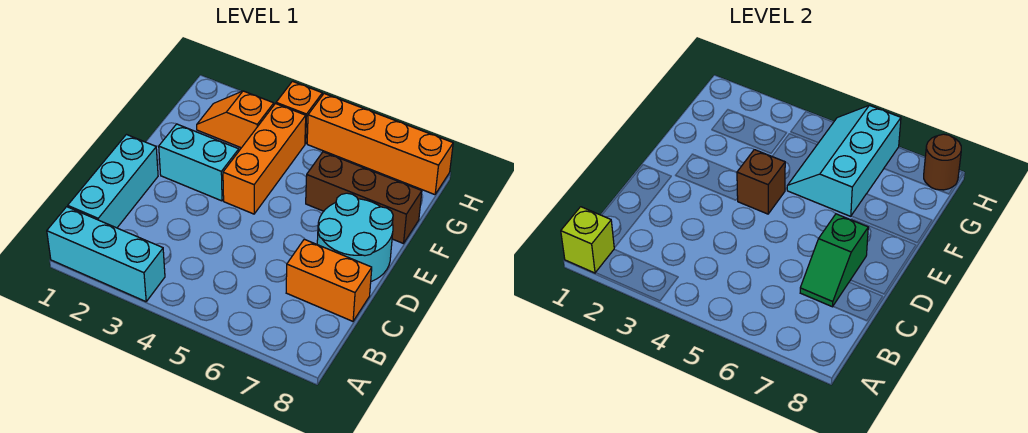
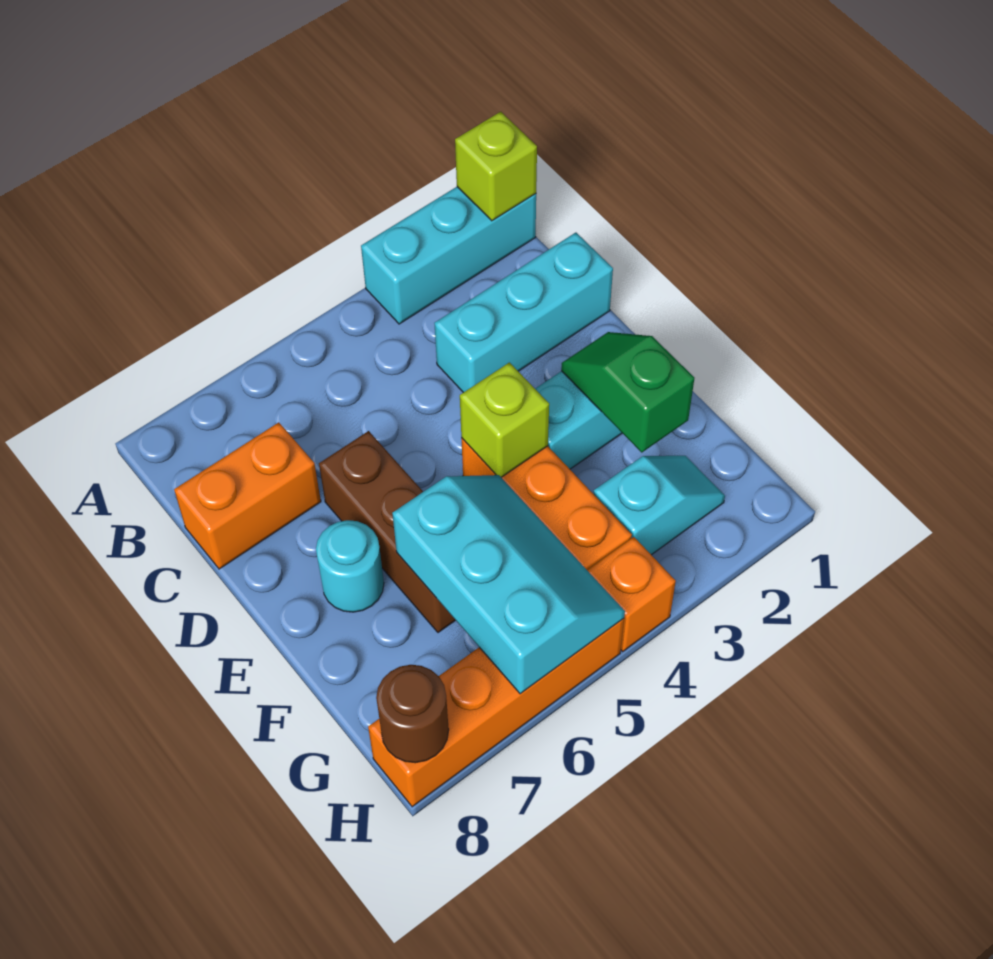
cyan brick B1:D1 level 1 -> cyan brick C1:C3 level 1
green slope C7:D7 level 2 top D -> green slope E2:F2 level 2 top F
cyan round brick D7:E8 level 1 -> cyan round brick E7 level 1
brown brick E4 level 2 -> lime brick E4 level 2
brown brick F6:F8 level 1 -> brown brick D6:F6 level 1
orange slope G2:G3 level 1 top 3 -> cyan slope G2:G3 level 1 top 3

